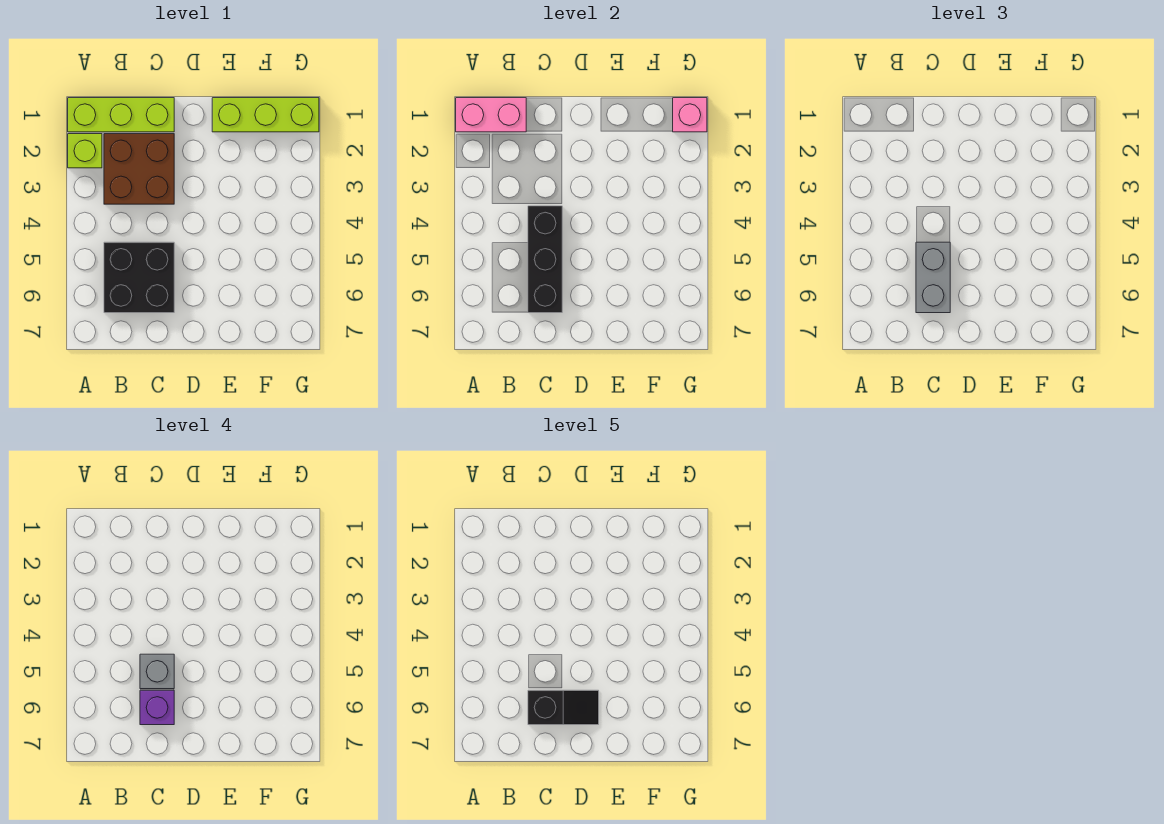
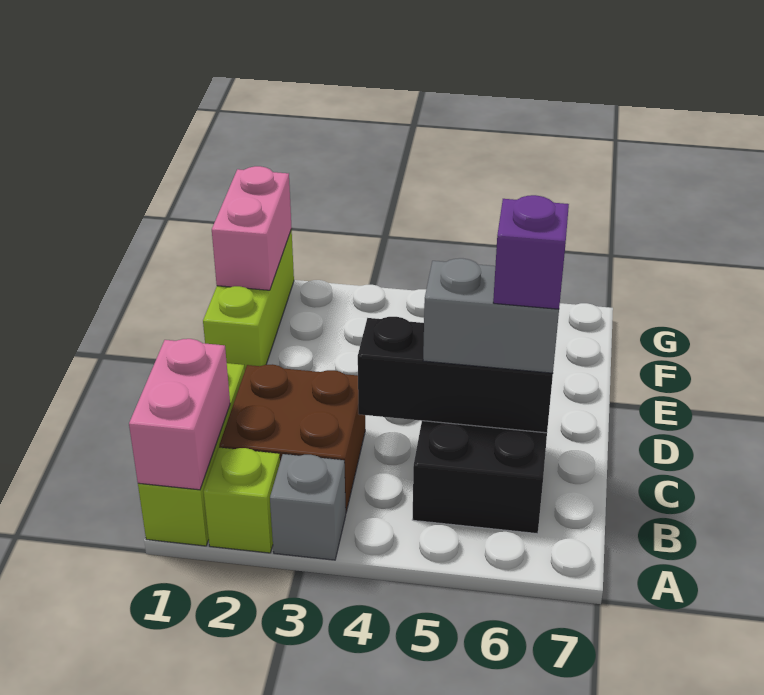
grey brick C5 level 4 -> grey brick A3 level 1
black slope C6:D6 level 5 top C -> none
pink brick G1 level 2 -> pink brick F1:G1 level 2

